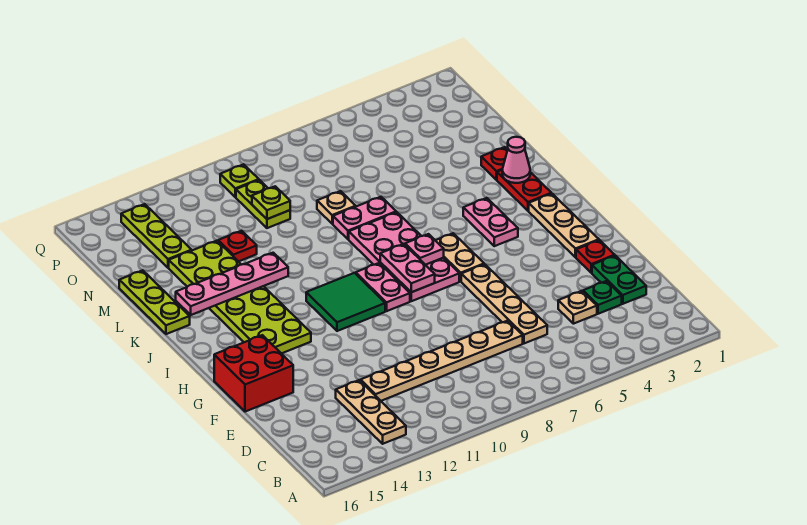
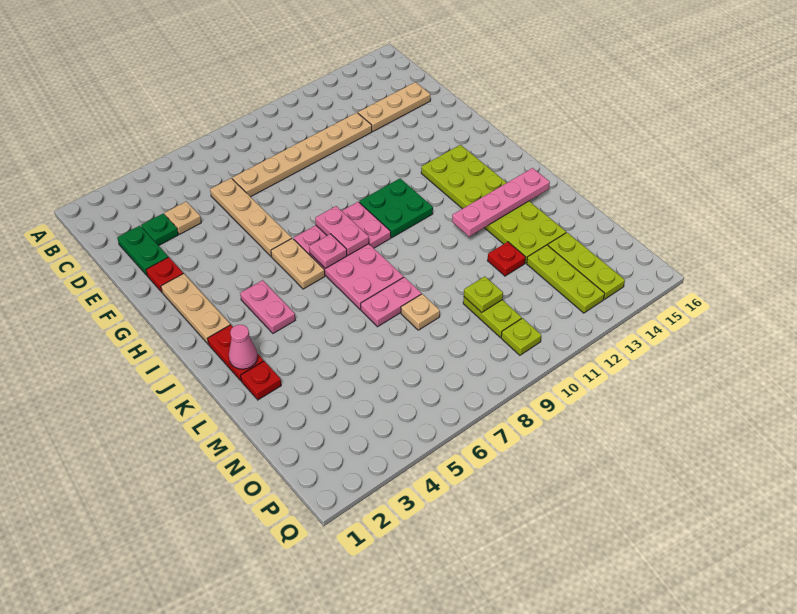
tan plate B13:D13 level 1 -> tan plate D13:D15 level 1
red brick F15:G16 level 1 -> none
green tile H10:I11 level 1 -> green plate H10:I11 level 1
lime plate K16:M16 level 1 -> lime plate N13:P13 level 1

